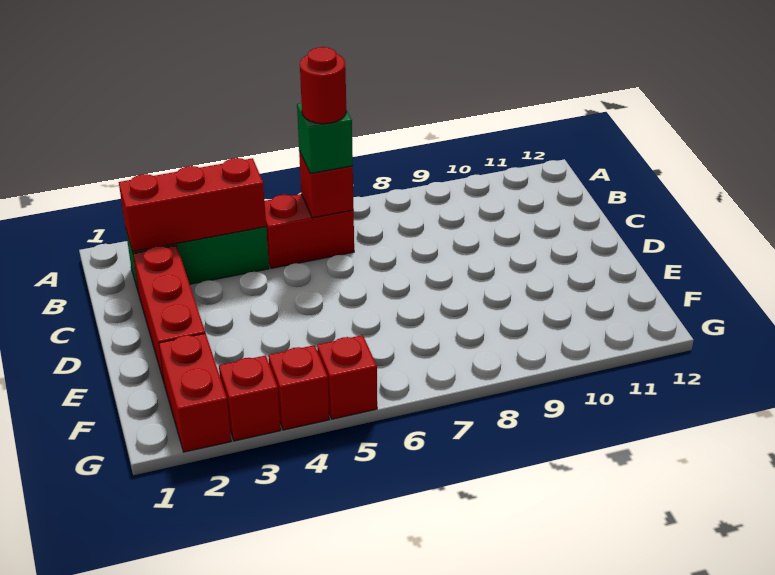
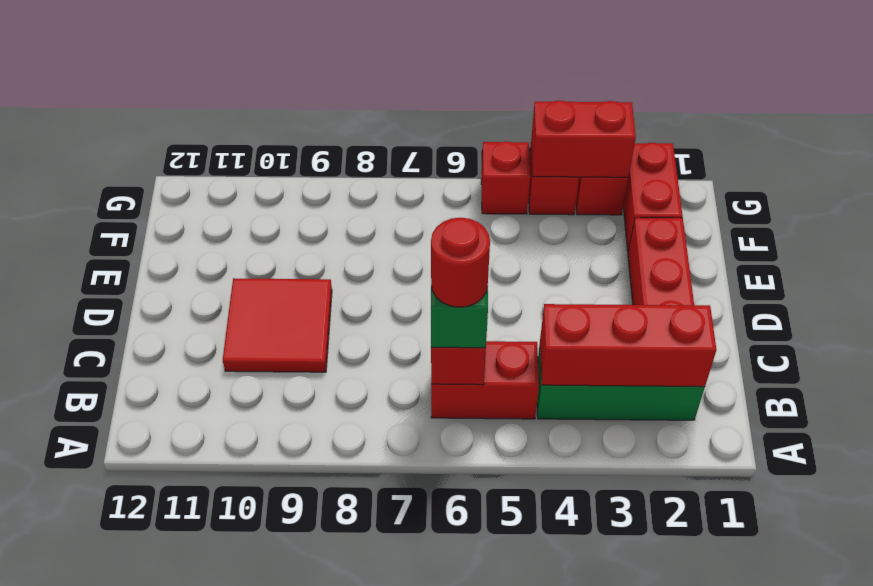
none -> red tile C9:D10 level 1
none -> red brick G3:G4 level 2

